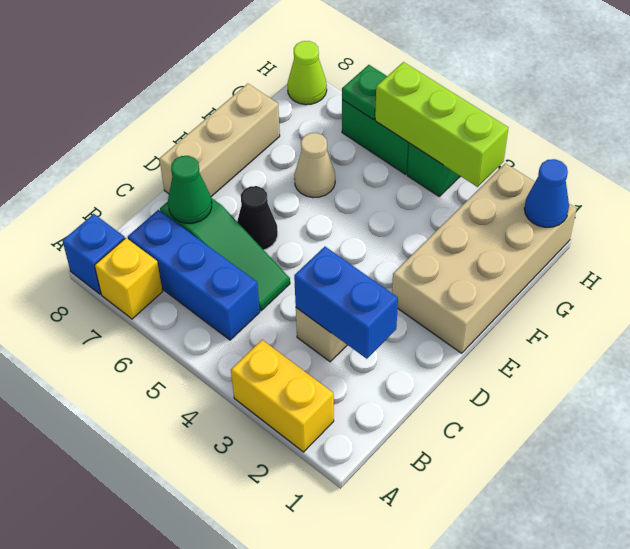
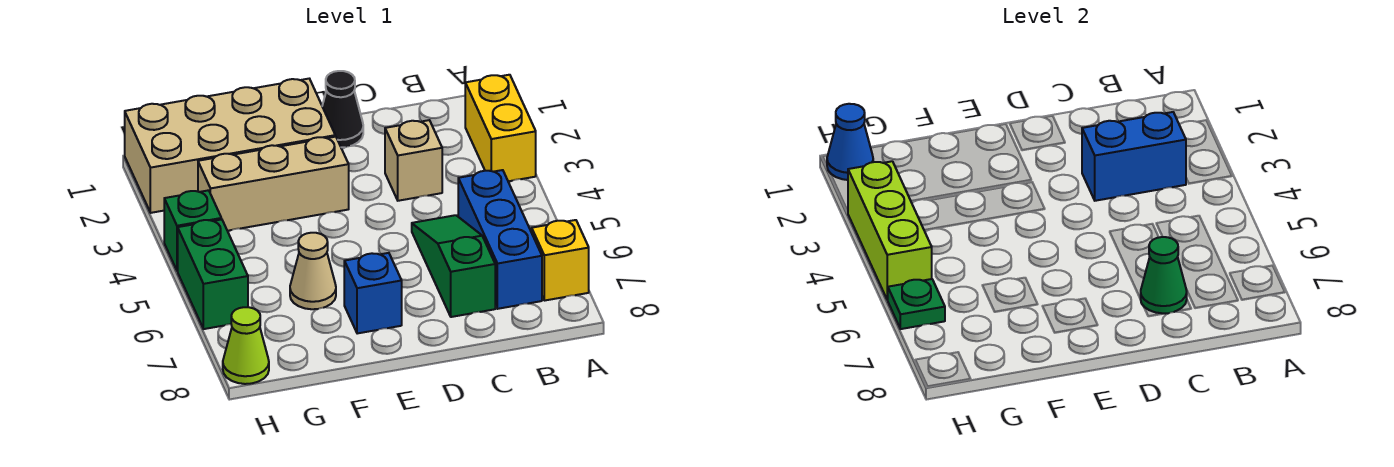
blue brick A8 level 1 -> blue brick E7 level 1
blue brick C2:C3 level 2 -> blue brick B3:C3 level 2
black cone D6 level 1 -> black cone D1 level 1
tan brick D8:F8 level 1 -> tan brick E3:G3 level 1

